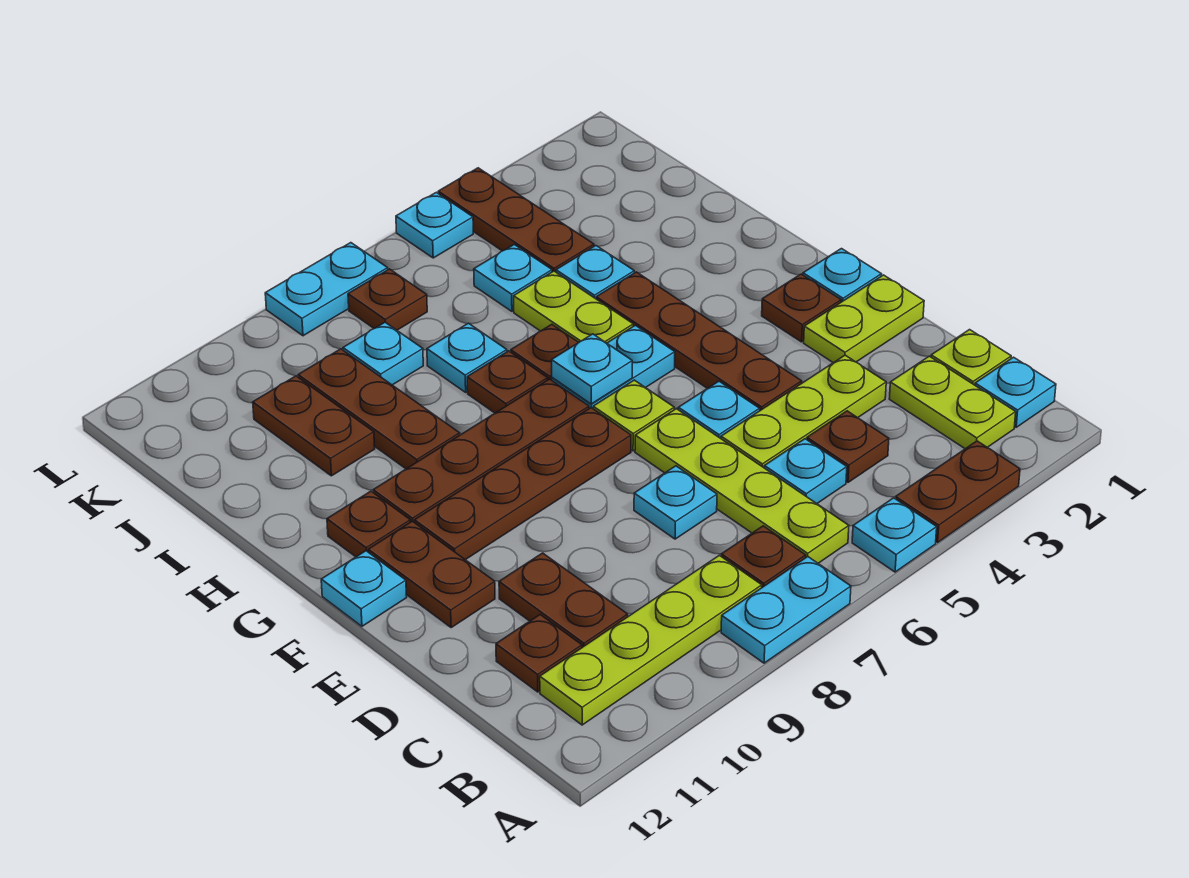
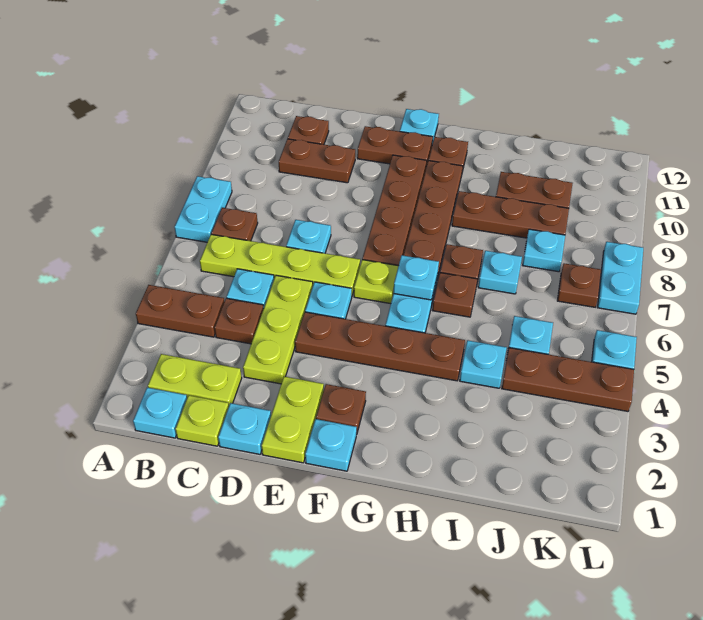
brown plate A3:A4 level 1 -> brown plate A4:B4 level 1
cyan plate A5 level 1 -> cyan plate D1 level 1
lime plate B8:B11 level 1 -> none
lime plate H5:I5 level 1 -> none

